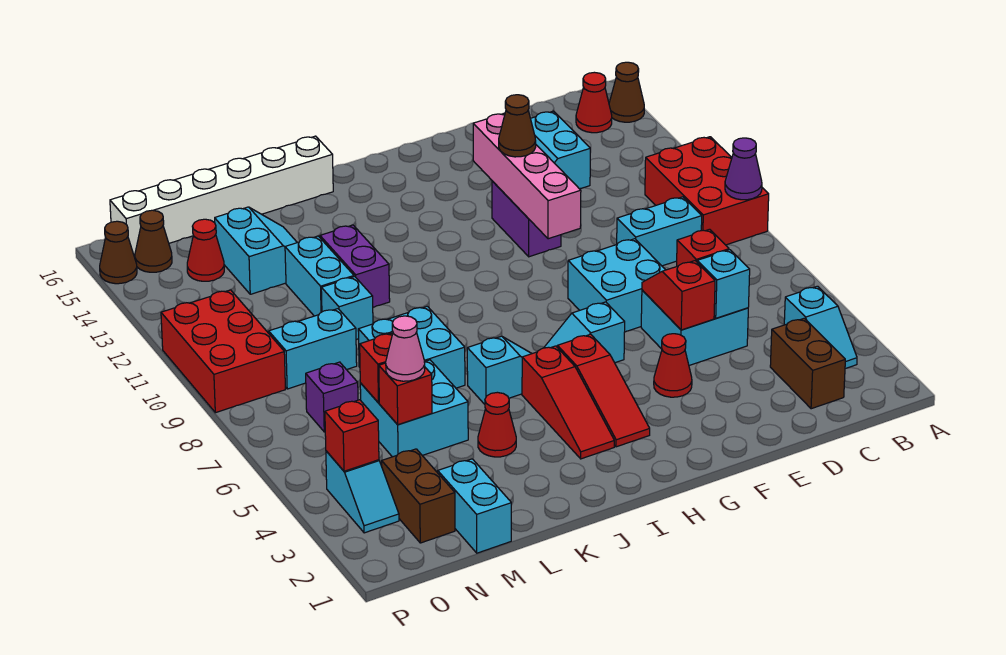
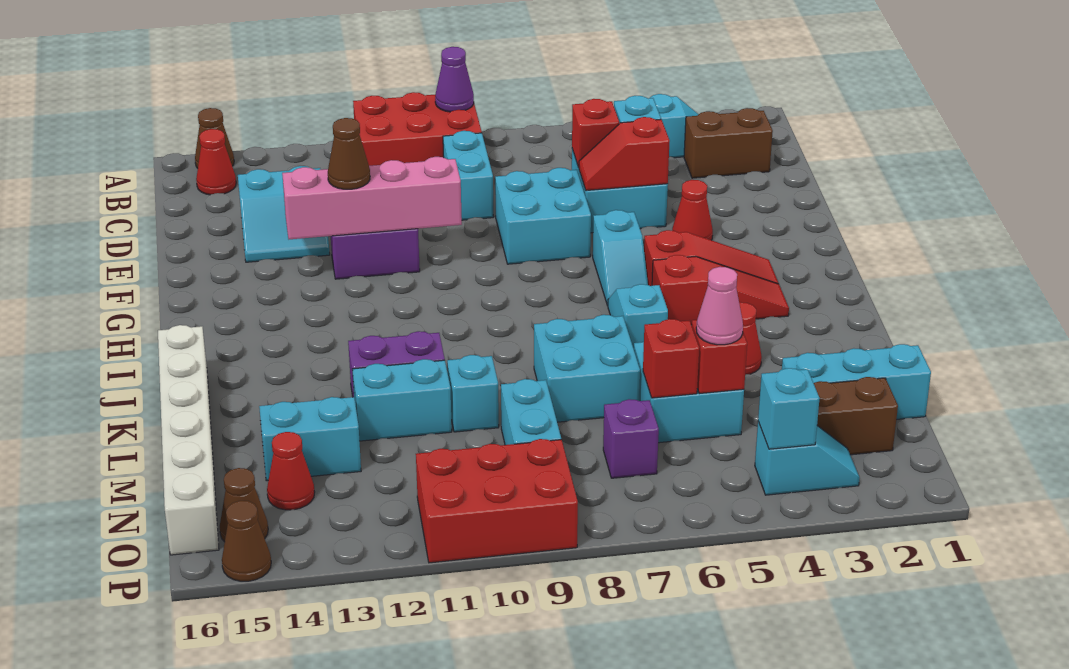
cyan brick M1:M2 level 1 -> cyan brick M1:M3 level 1
red brick O4 level 2 -> cyan brick O4 level 2

